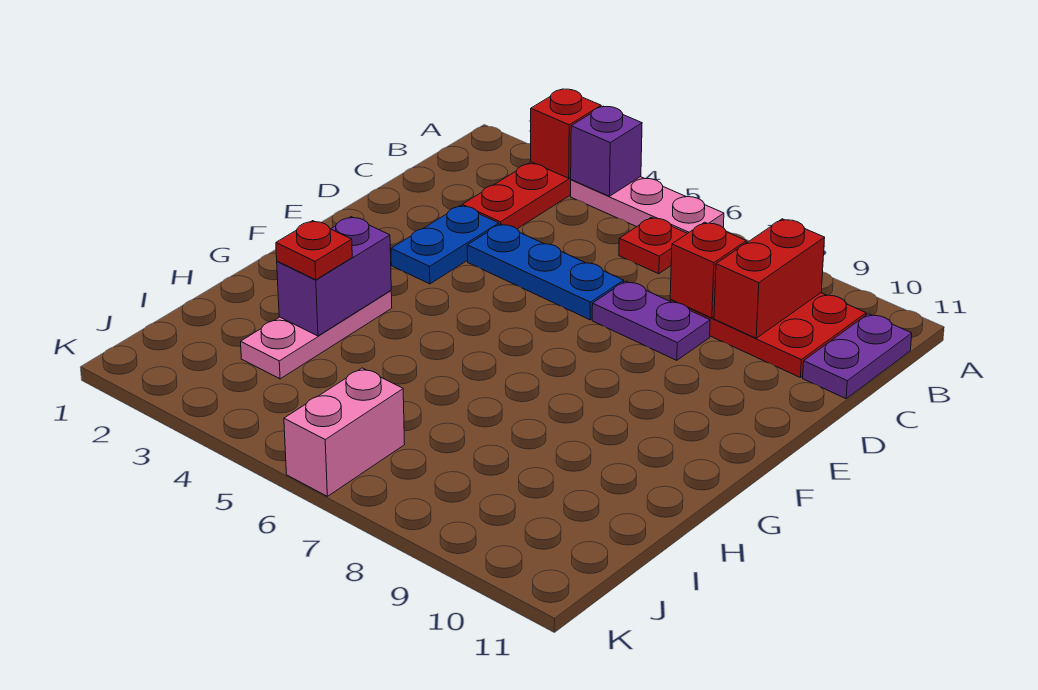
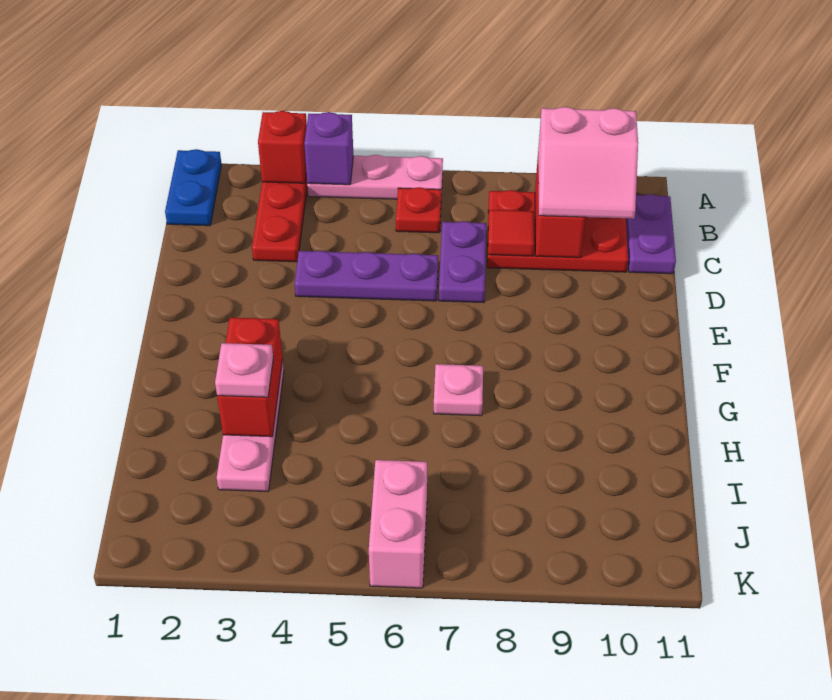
none -> pink slope B9:C10 level 3 top B
red brick C8 level 2 -> red tile C8 level 2
blue plate D3:E3 level 1 -> blue plate A1:B1 level 1
blue plate D4:D6 level 1 -> purple plate D4:D6 level 1
purple plate D7:D8 level 1 -> purple plate C7:D7 level 1
purple brick G3:H3 level 2 -> red brick G3:H3 level 2
none -> pink plate G7 level 1
red plate H3 level 3 -> pink plate H3 level 3

